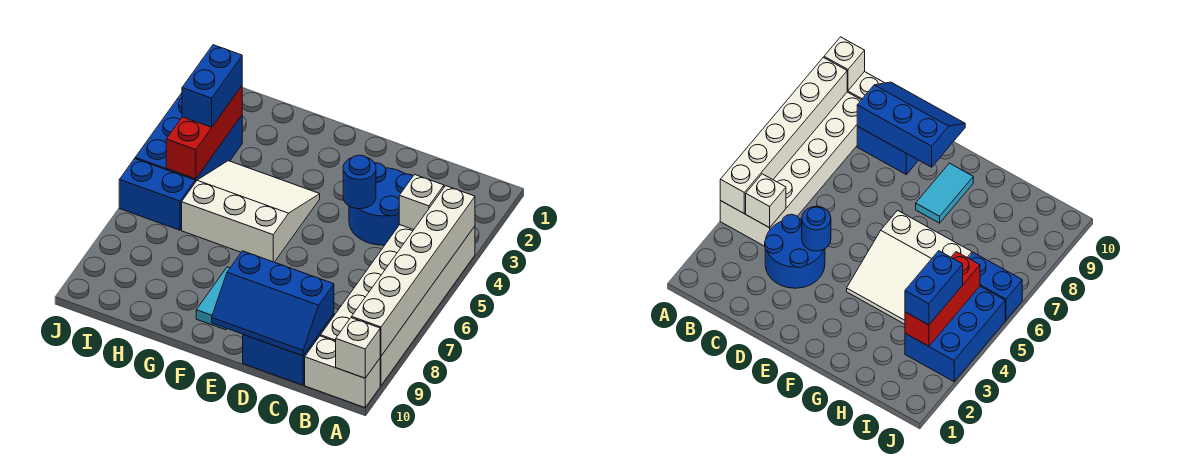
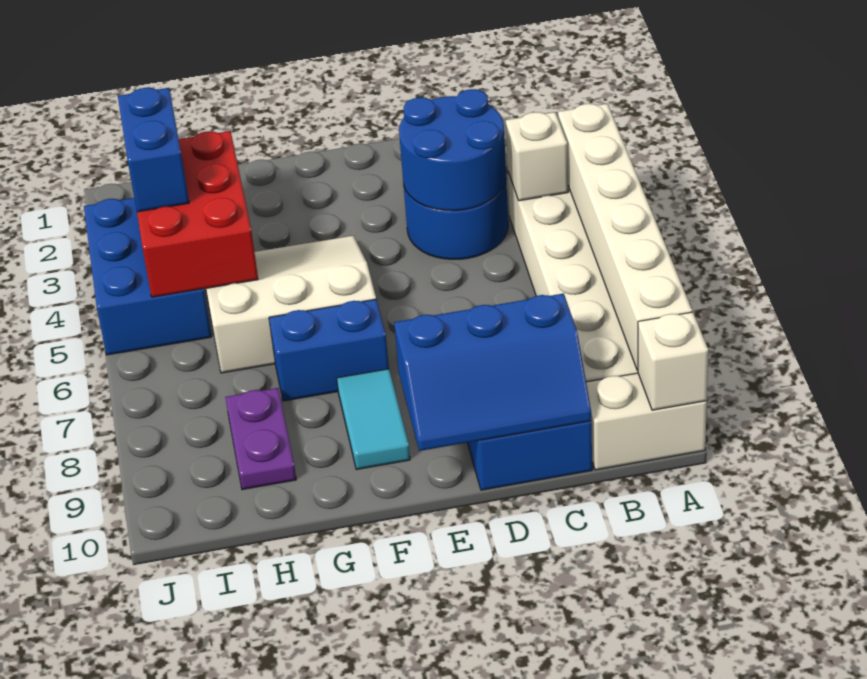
blue round brick D4 level 2 -> blue round brick C3:D4 level 2
none -> purple plate H8:H9 level 1
red brick I3:I5 level 2 -> red brick H3:I5 level 2
blue brick I6:J6 level 1 -> blue brick F7:G7 level 1

